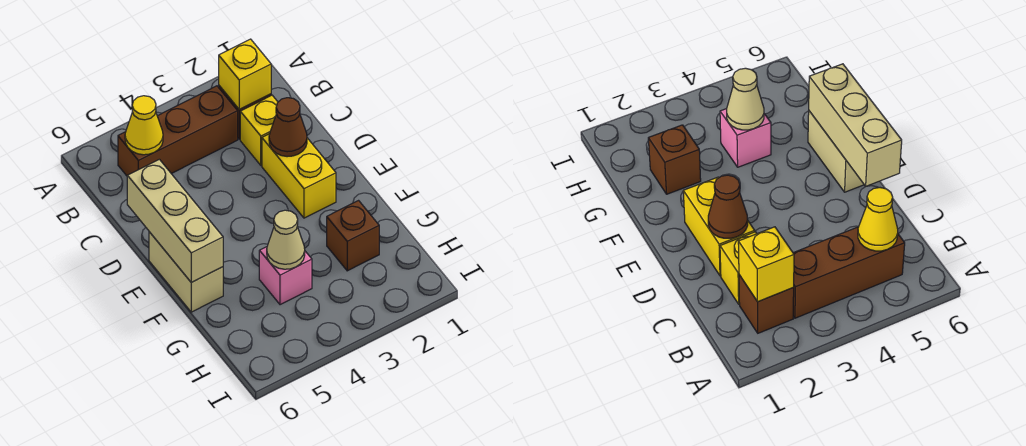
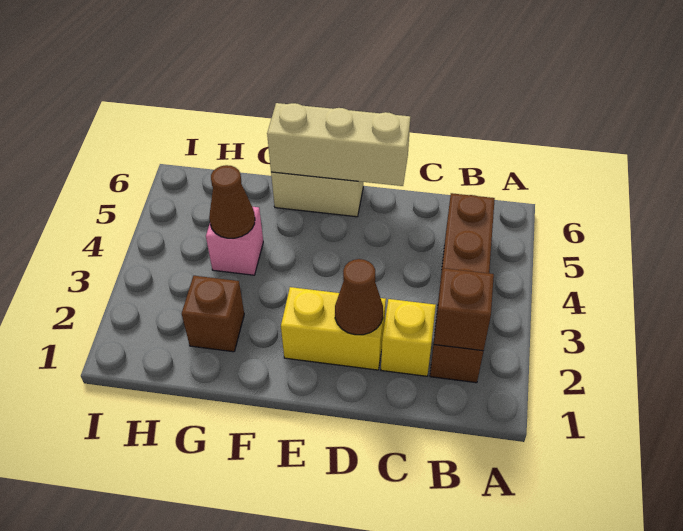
yellow brick B2 level 2 -> brown brick B2 level 2
yellow cone B5 level 2 -> none
tan cone G4 level 2 -> brown cone G4 level 2

